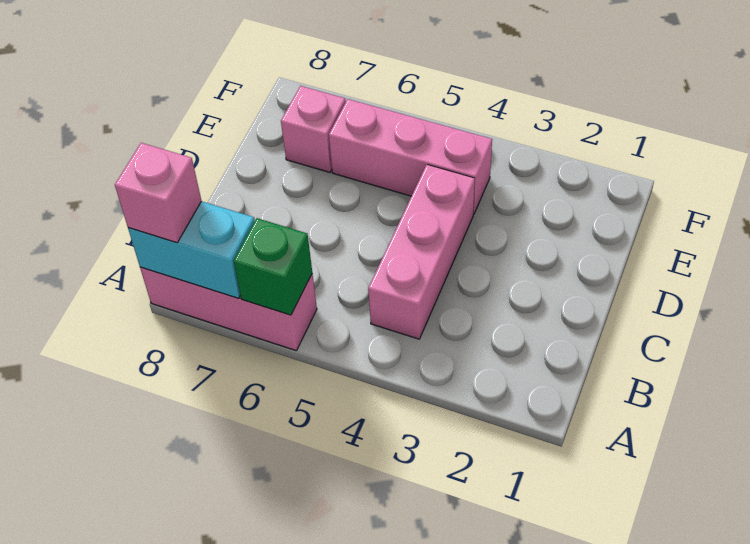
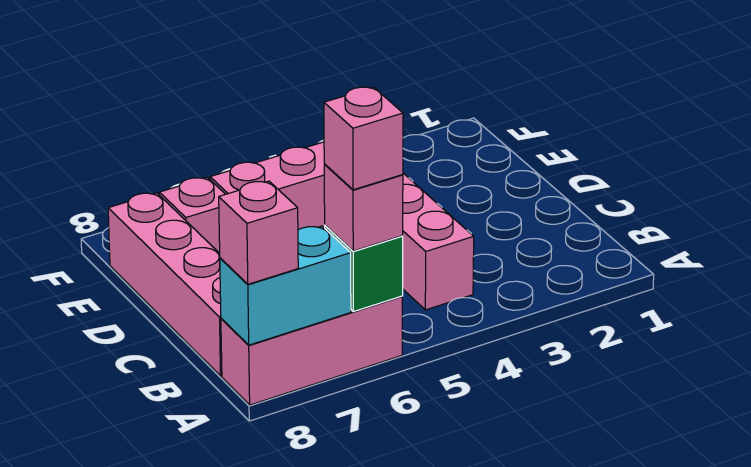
none -> pink brick A6 level 3
none -> pink brick A6 level 4
none -> pink brick B8:E8 level 1

